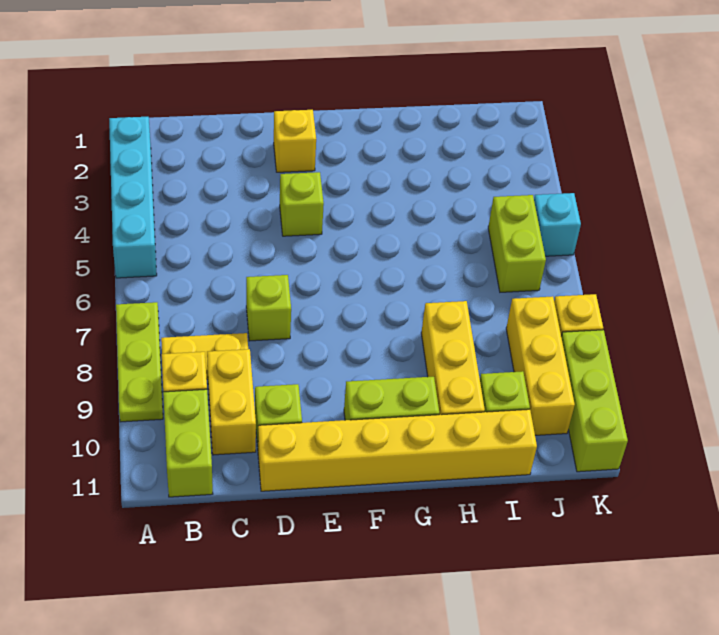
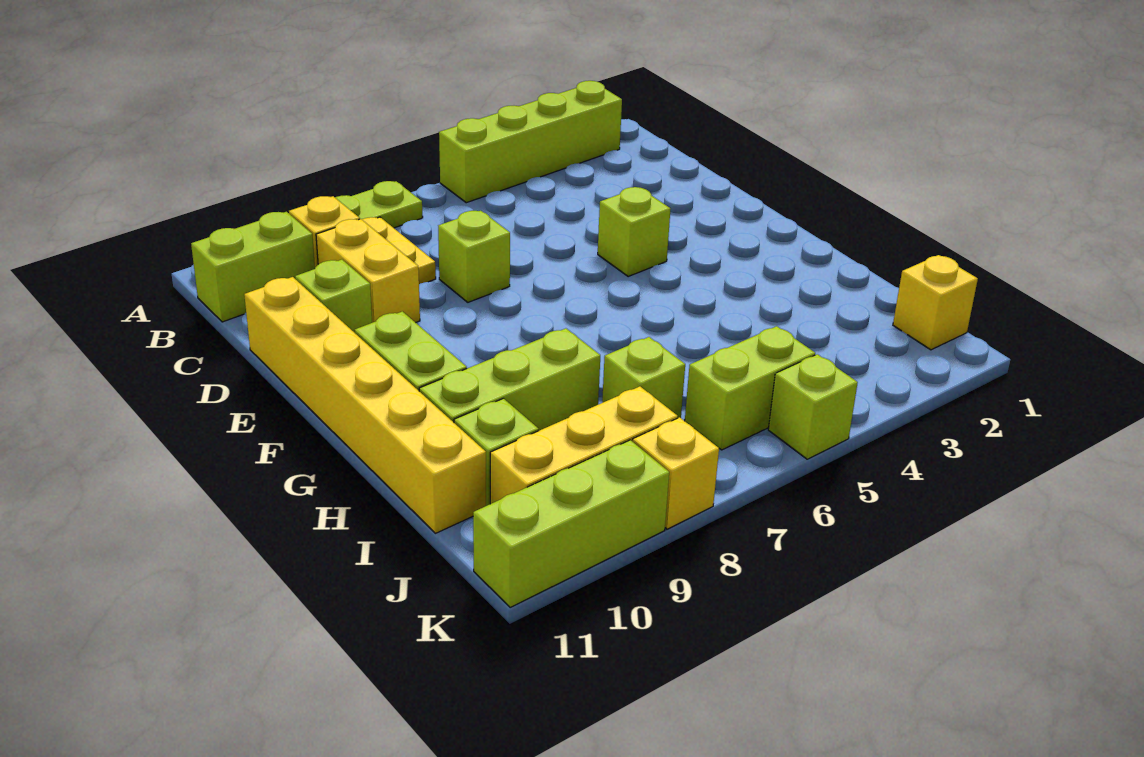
cyan brick A2:A5 level 1 -> lime brick A2:A5 level 1
yellow brick C9:C10 level 1 -> yellow brick C9:D9 level 1
yellow brick E2 level 1 -> yellow brick J1 level 1
yellow brick H8:H10 level 1 -> lime brick H8:H10 level 1
none -> lime brick I7 level 1
cyan brick K5 level 1 -> lime brick K5 level 1

